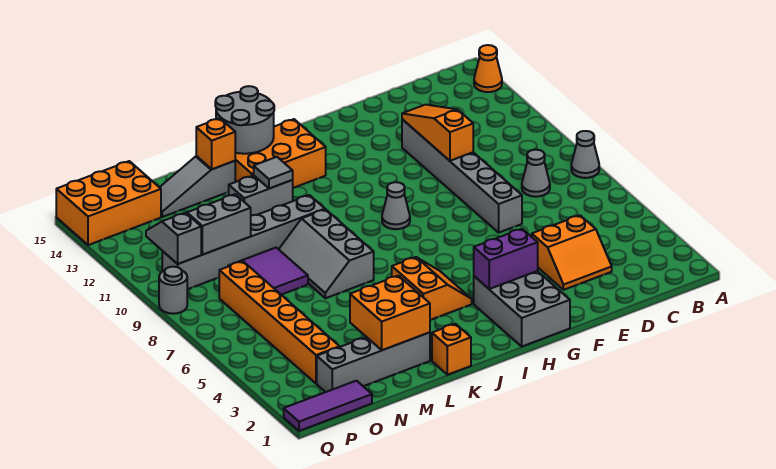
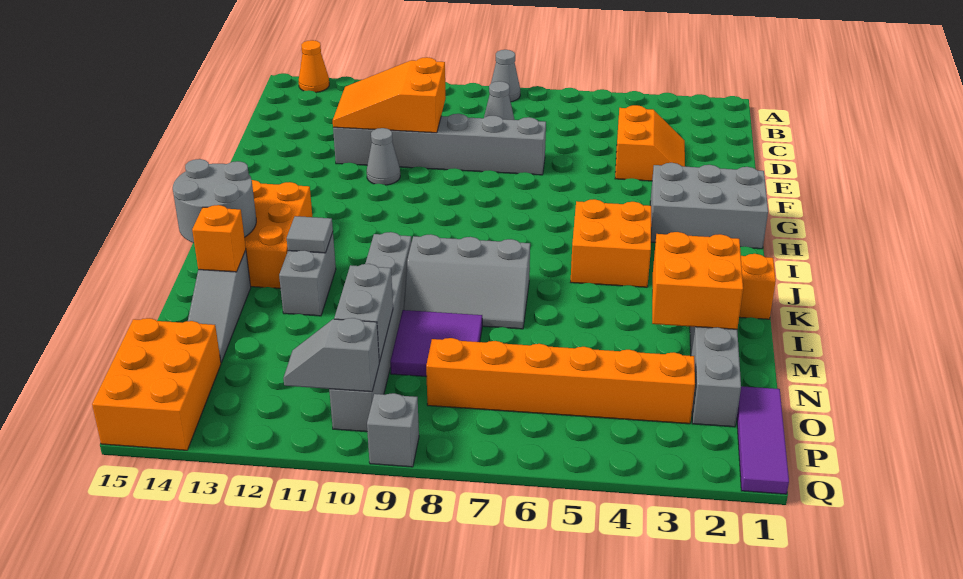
orange slope E10:E12 level 2 top 10 -> orange slope D10:E12 level 2 top 10
purple brick G3:H3 level 2 -> none
grey cone H9 level 1 -> grey cone F11 level 1
orange slope I4:J5 level 1 top J -> orange brick I4:J5 level 1
grey round brick Q9 level 1 -> grey brick Q9 level 1

